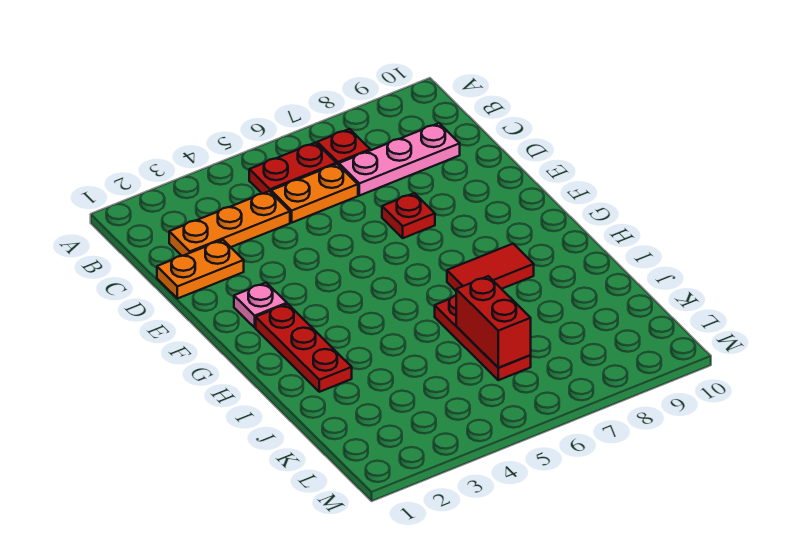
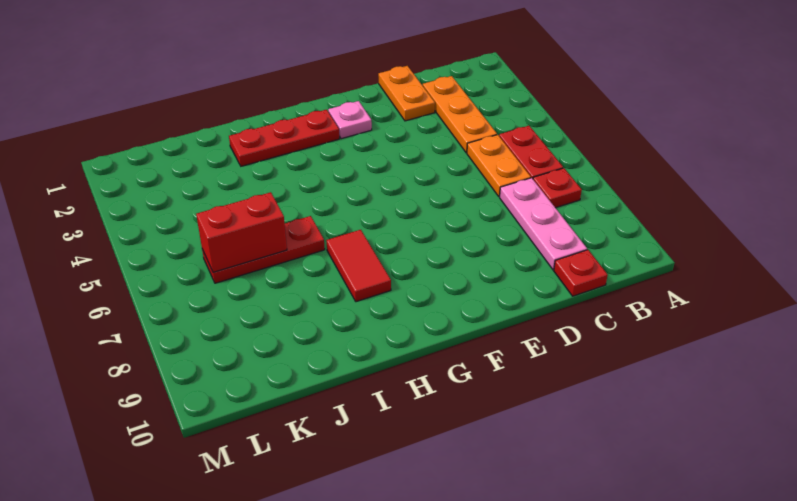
red plate E7 level 1 -> red plate C10 level 1

